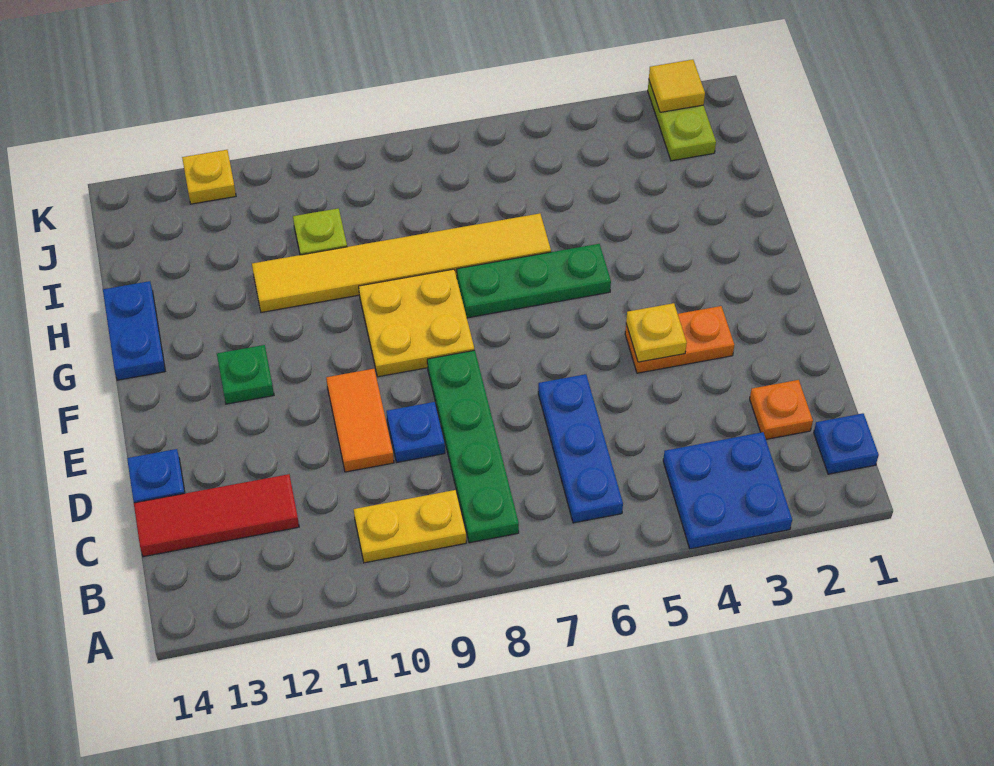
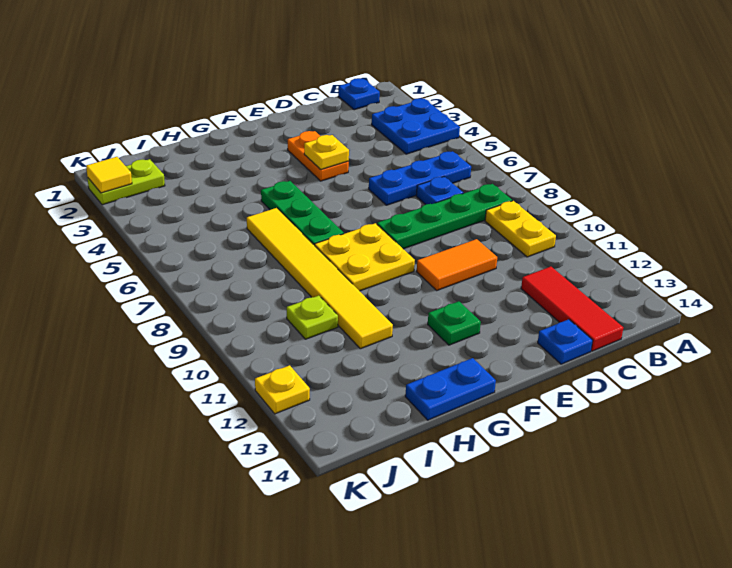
orange plate C2 level 1 -> none
blue plate D9 level 1 -> blue plate C7 level 1

